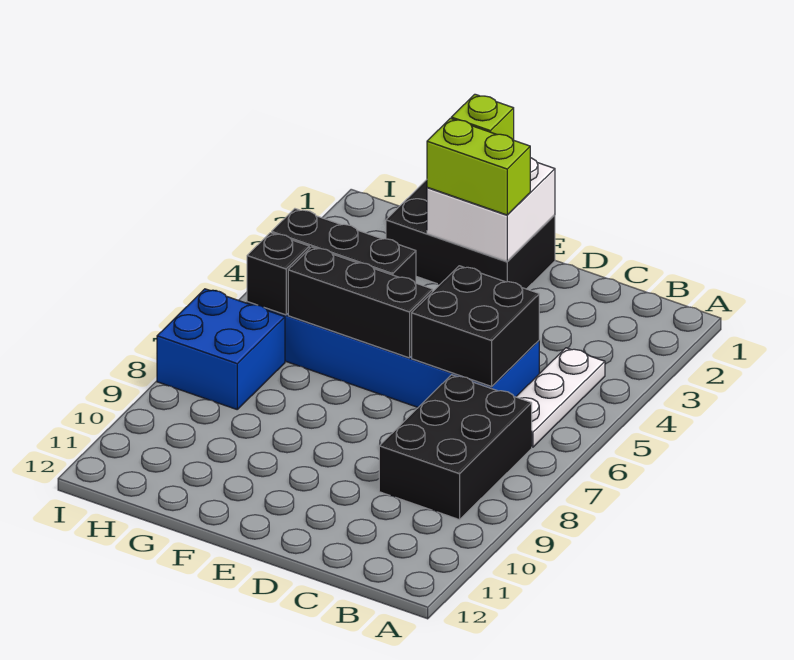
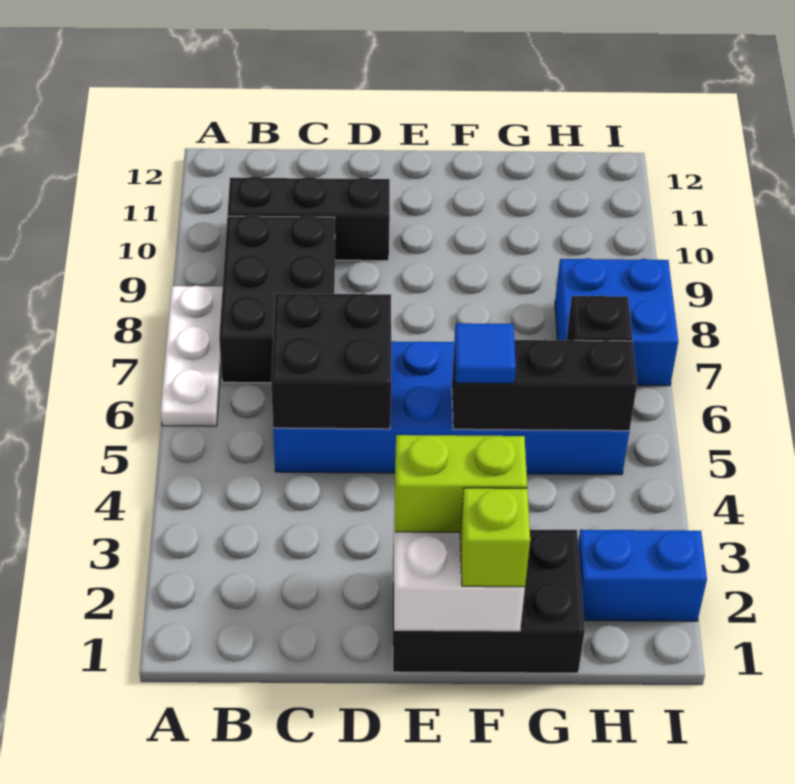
white plate B4:B6 level 1 -> white plate A6:A8 level 1
black brick E6:G6 level 2 -> black brick B10:D10 level 1
none -> blue tile F5 level 3
none -> blue brick H2:I2 level 1

